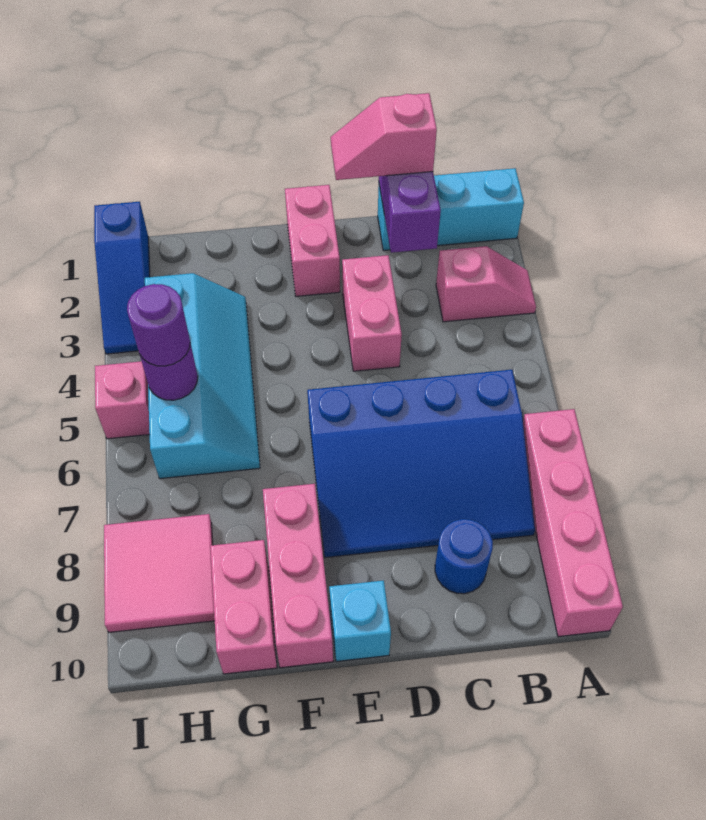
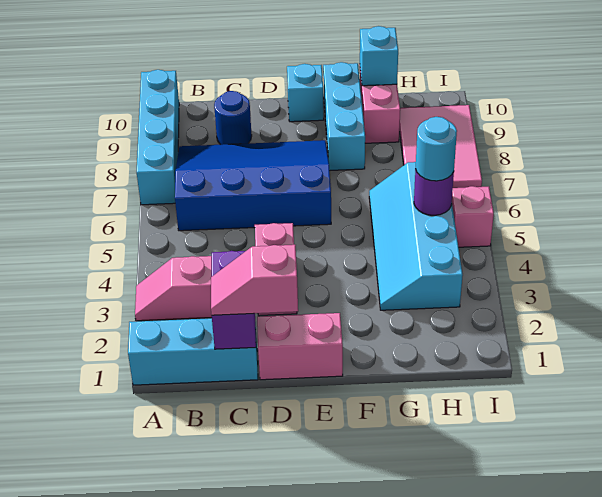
pink brick A7:A10 level 1 -> cyan brick A7:A10 level 1
pink slope C1:D1 level 3 top C -> pink slope C1:D1 level 3 top D
pink brick E1:E2 level 1 -> pink brick D1:E1 level 1
pink brick F8:F10 level 1 -> cyan brick F8:F10 level 1
none -> cyan brick G10 level 2
purple round brick H5 level 3 -> cyan round brick H5 level 3
pink tile H8:I9 level 1 -> pink tile H7:I9 level 1
blue slope I1:I3 level 1 top 1 -> none

